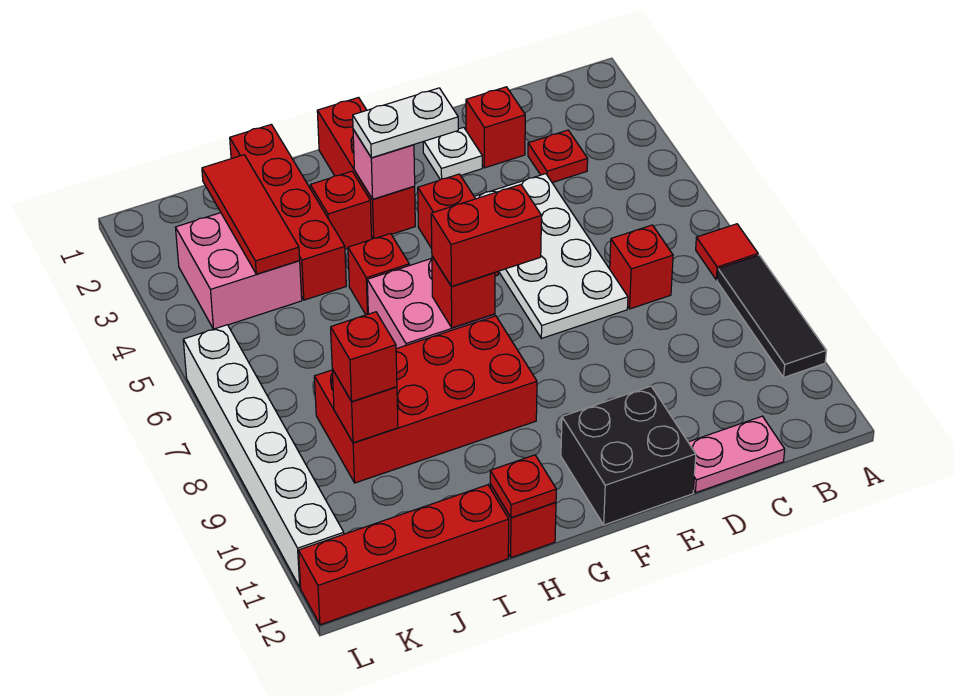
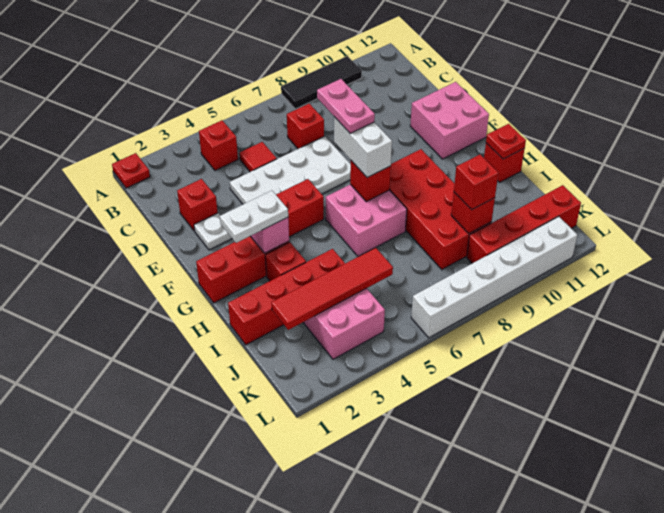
red tile A7 level 1 -> red tile C5 level 1
red plate C3 level 1 -> red plate A1 level 1
pink plate C12:D12 level 1 -> pink plate E7:F7 level 4
black brick E11:F12 level 1 -> pink brick E11:F12 level 1
white plate F3:G3 level 3 -> white plate G2:G3 level 3
red brick F7:G7 level 3 -> white brick F7:G7 level 3
red brick H5 level 1 -> red brick B4 level 1
red brick I12:L12 level 1 -> red brick K9:K12 level 1
red tile J2:J4 level 2 -> red tile J2:J5 level 2

